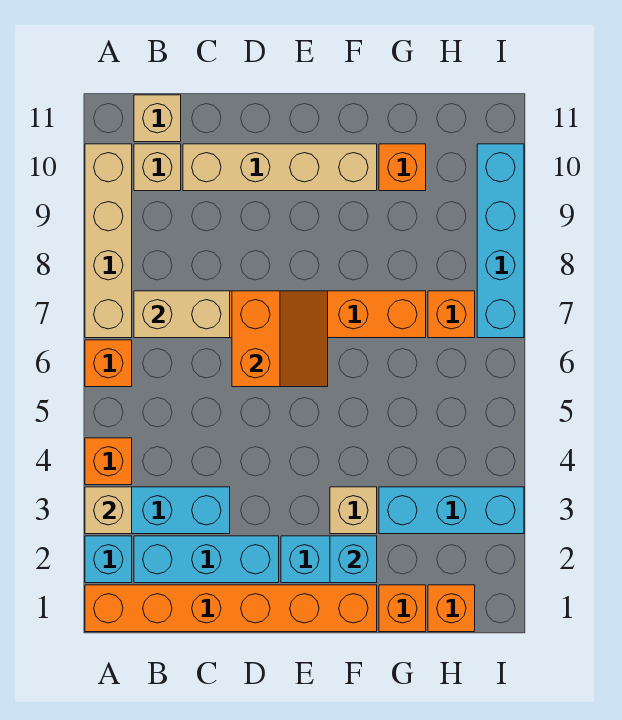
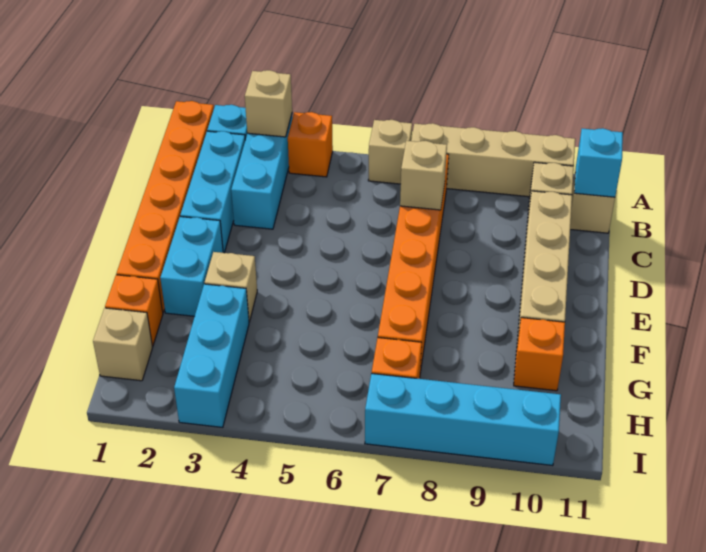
orange brick A6 level 1 -> tan brick A6 level 1
tan brick B7:C7 level 2 -> tan brick C7 level 2
orange slope D6:E7 level 2 top D -> none
cyan brick F2 level 2 -> cyan brick B11 level 2
orange brick H1 level 1 -> tan brick H1 level 1

